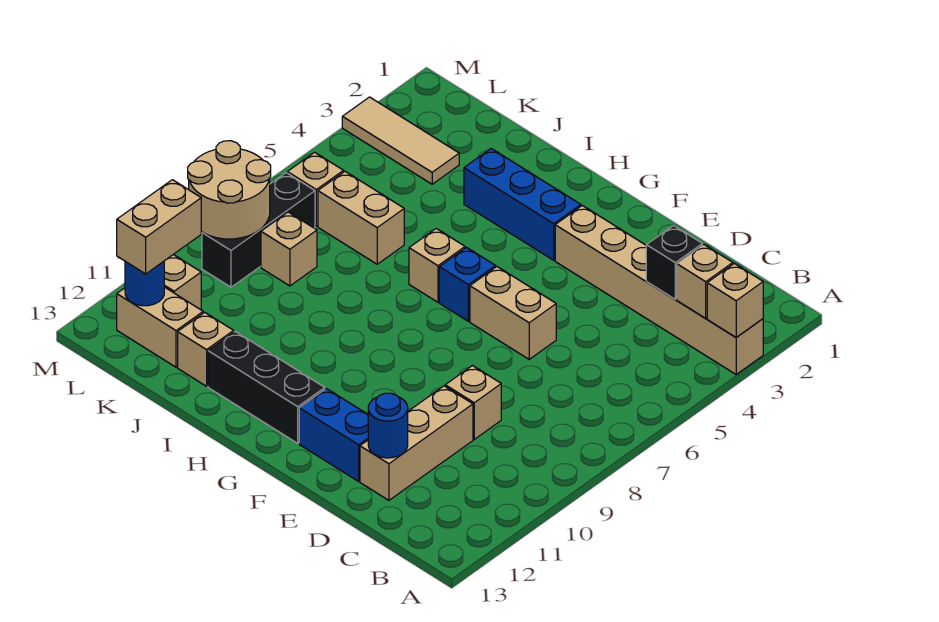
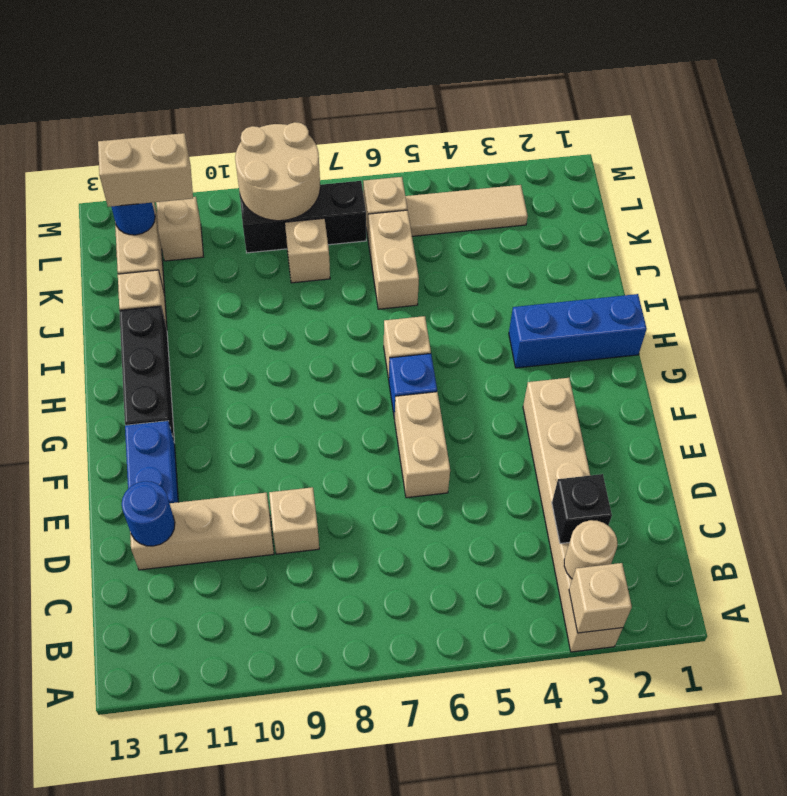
tan brick B3 level 2 -> tan round brick B3 level 2
blue brick G3:I3 level 1 -> blue brick H1:H3 level 1
tan tile K3:M3 level 1 -> tan tile L3:L5 level 1

